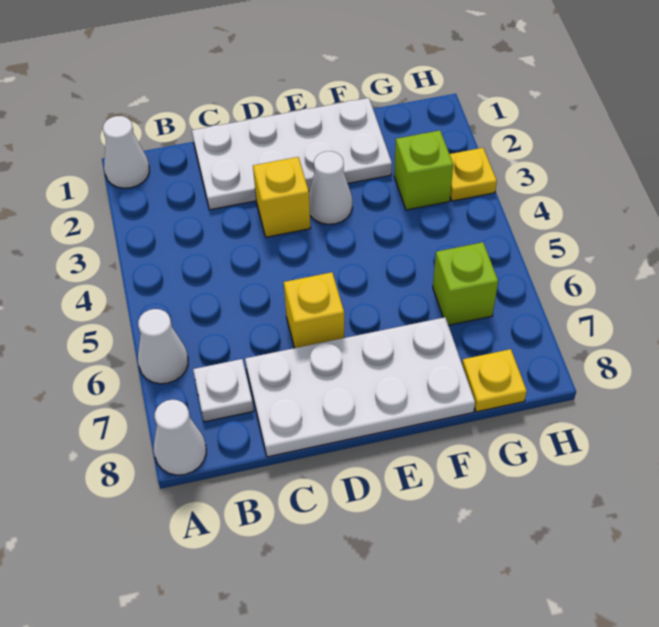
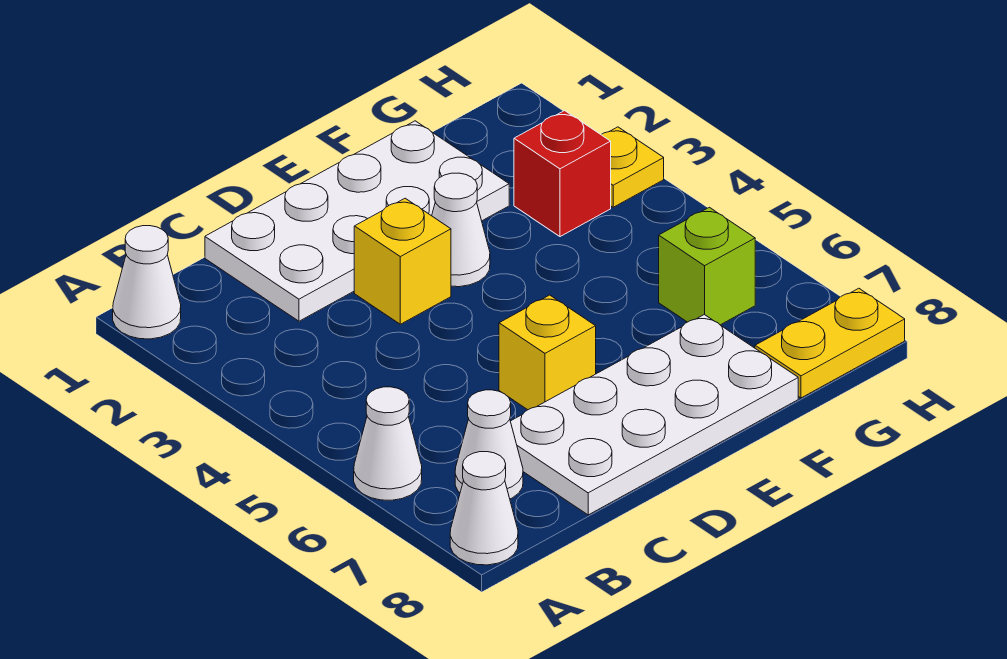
white plate B7 level 1 -> white cone B7 level 1
lime brick G3 level 1 -> red brick G3 level 1
yellow plate G8 level 1 -> yellow plate G8:H8 level 1

